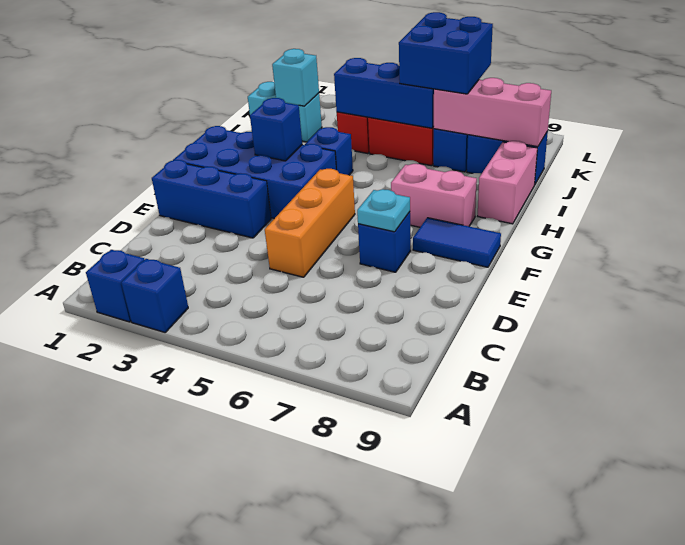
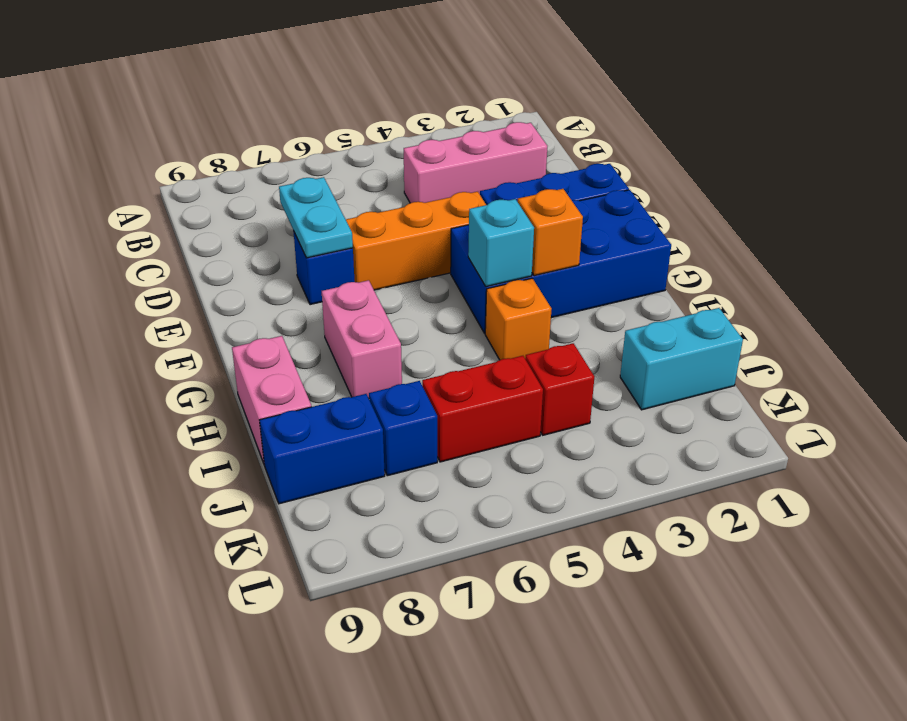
blue brick A2 level 1 -> none
blue brick A3 level 1 -> none
orange brick D5:F5 level 1 -> orange brick E4:E6 level 1
cyan plate E7 level 2 -> cyan plate D7:E7 level 2
blue tile F8:F9 level 1 -> none
blue brick G3 level 2 -> orange brick G3 level 2
pink brick G7:G8 level 1 -> pink brick G7:H7 level 1
blue brick H4 level 1 -> orange brick H4 level 1
cyan brick J2 level 2 -> cyan brick G4 level 2
blue brick J4:J6 level 2 -> none
blue brick J6:K7 level 3 -> none
pink brick J7:J9 level 2 -> pink brick C2:C4 level 1

